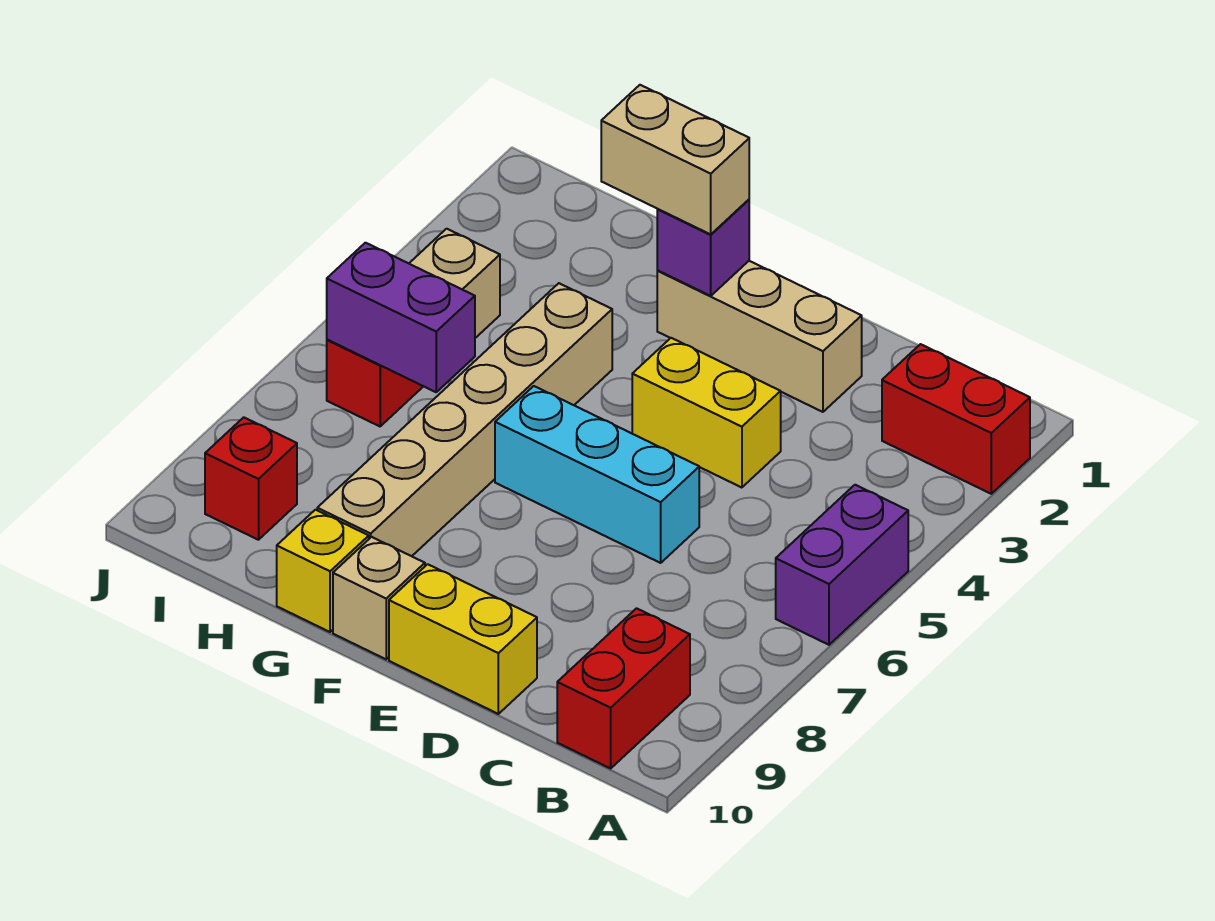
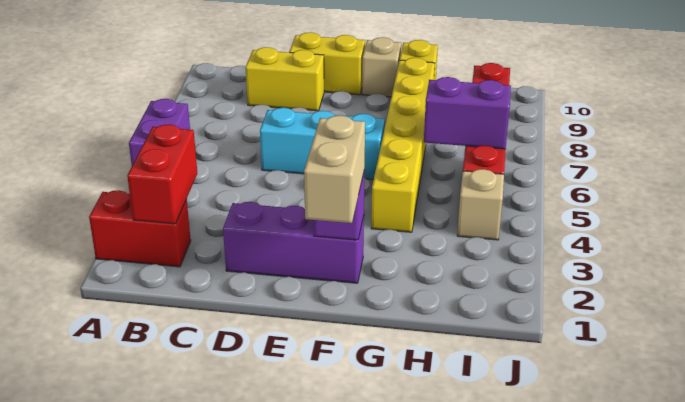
red brick B9:B10 level 1 -> red brick B2:B3 level 2
tan brick D2:F2 level 1 -> purple brick D2:F2 level 1
yellow brick D4:E4 level 1 -> yellow brick C9:D9 level 1
tan brick F2:G2 level 3 -> tan brick F1:F2 level 3
tan brick G4:G9 level 1 -> yellow brick G4:G9 level 1

